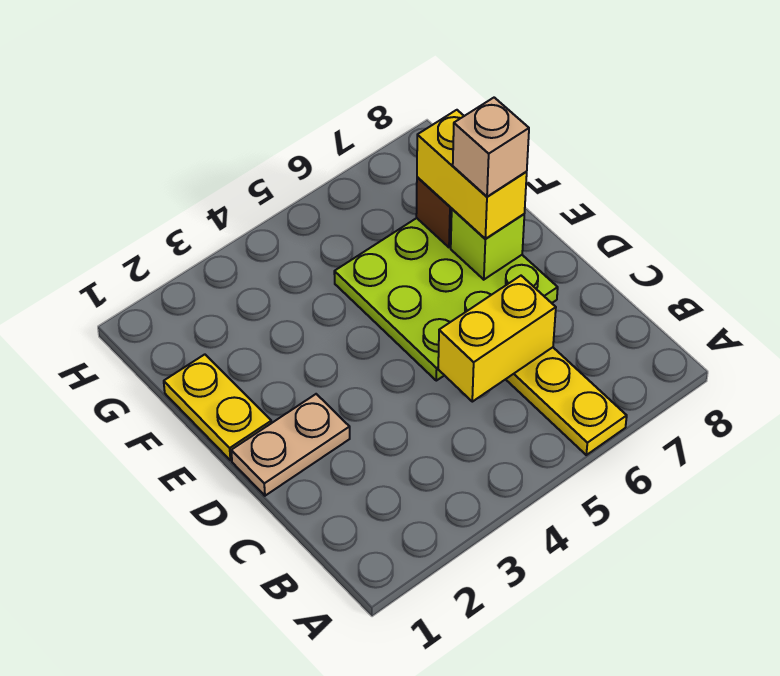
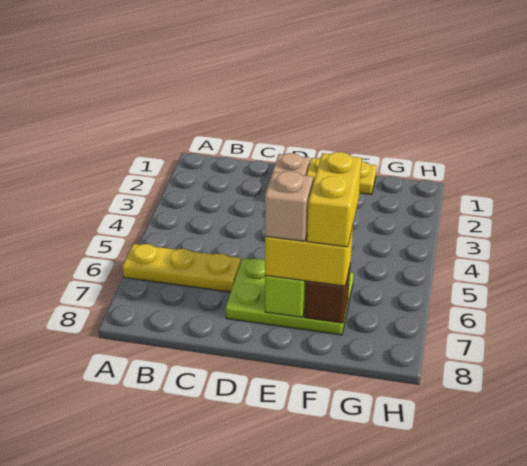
yellow brick C5:C6 level 2 -> yellow brick F6:F7 level 4
lime plate D5:F7 level 1 -> lime plate D6:F7 level 1

